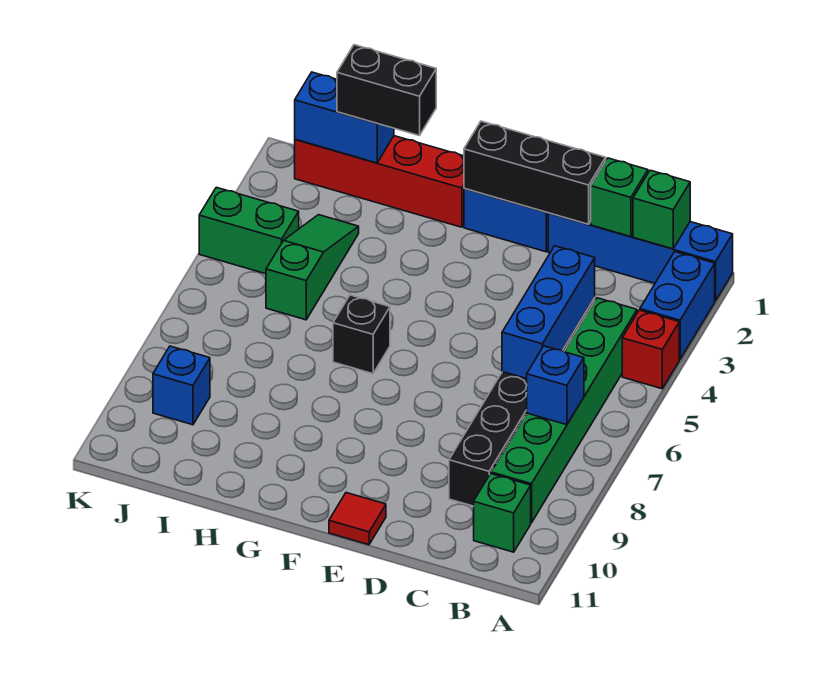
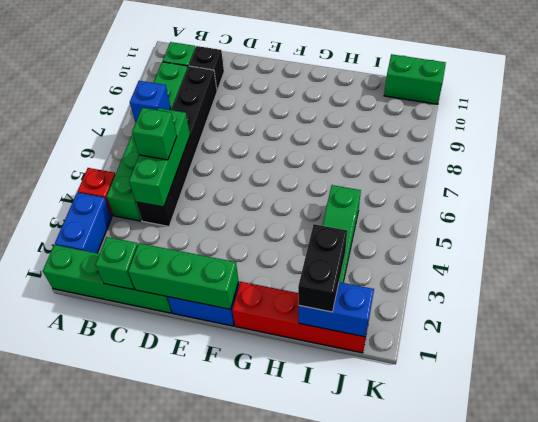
blue brick A1:D1 level 1 -> green brick A1:D1 level 1
green brick B1 level 2 -> green brick C5 level 3
blue brick C4:C6 level 2 -> green brick C4:C6 level 2
black brick D1:F1 level 2 -> green brick D1:F1 level 2
red tile E11 level 1 -> none
black brick G6 level 1 -> black brick C10 level 1
black brick H1:I1 level 3 -> black brick I1:I2 level 3
green brick J4:K4 level 1 -> green brick J11:K11 level 1
blue brick J9 level 1 -> none

